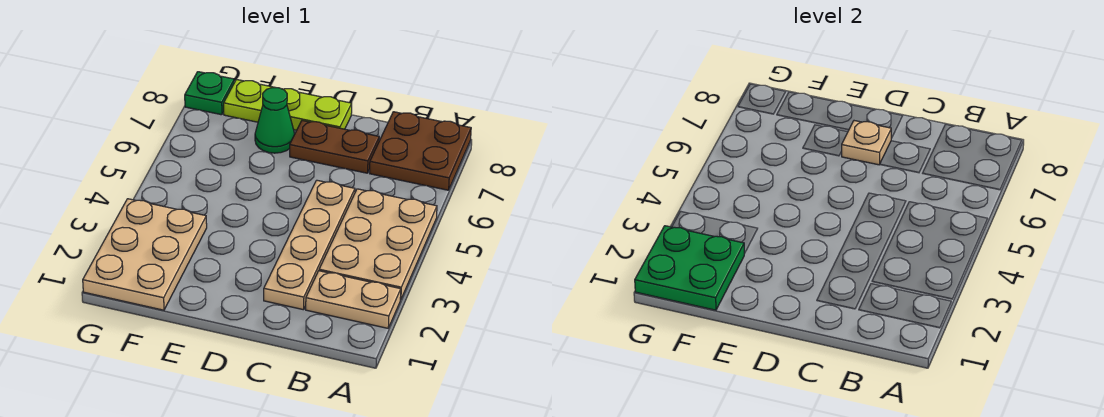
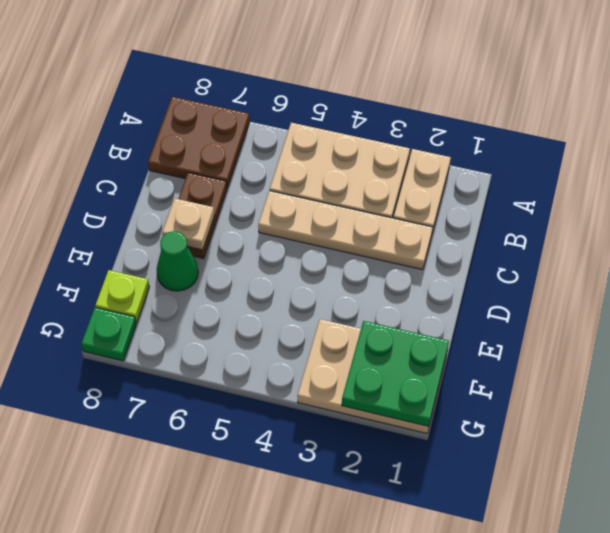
lime plate D8:F8 level 1 -> lime plate F8 level 1

